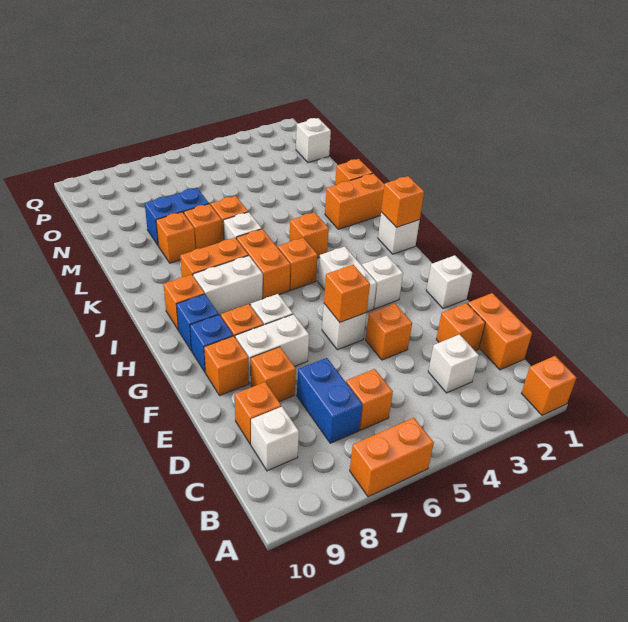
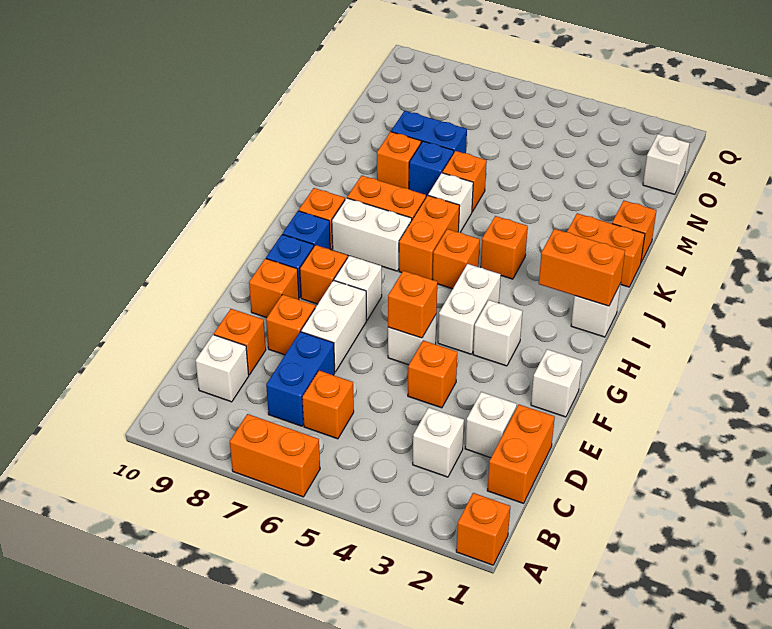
orange brick D2 level 1 -> white brick D2 level 1
white brick F7:F8 level 1 -> white brick E7:F7 level 1
orange brick I1 level 2 -> orange brick I1:I2 level 2
orange brick L7 level 1 -> blue brick L7 level 1

